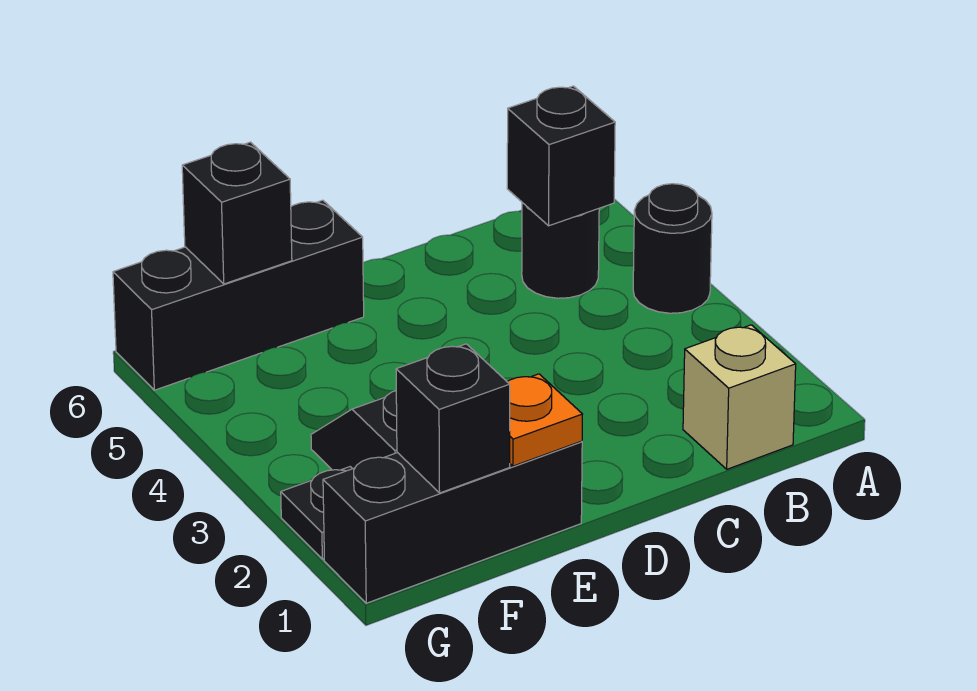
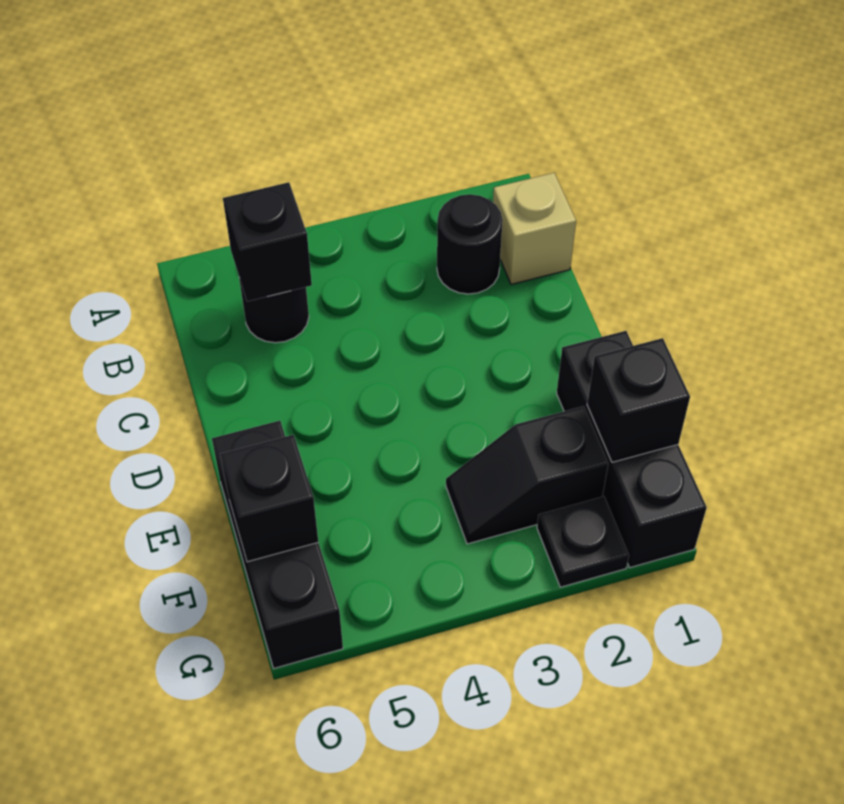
black round brick A4 level 1 -> black round brick B2 level 1
orange plate E1 level 2 -> none

